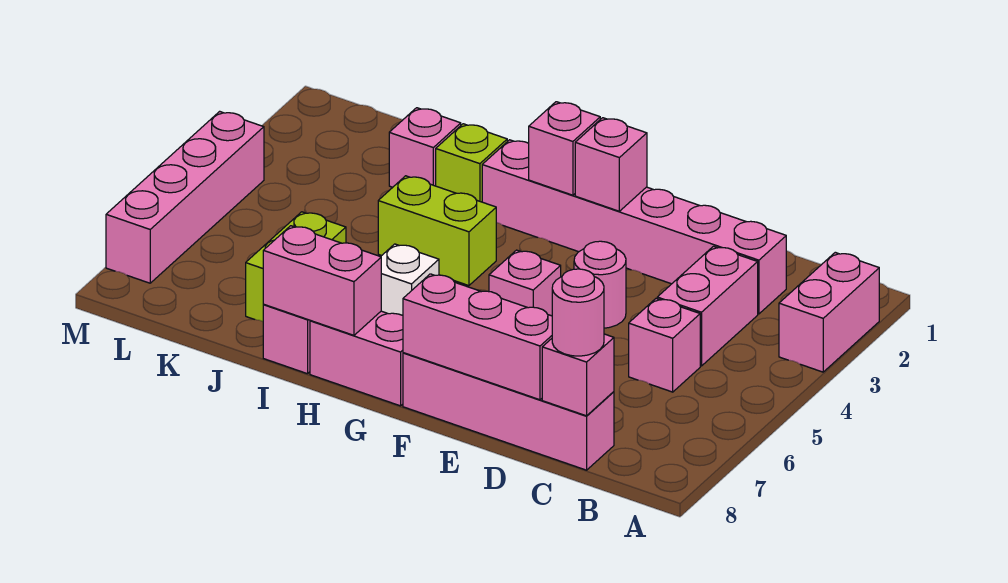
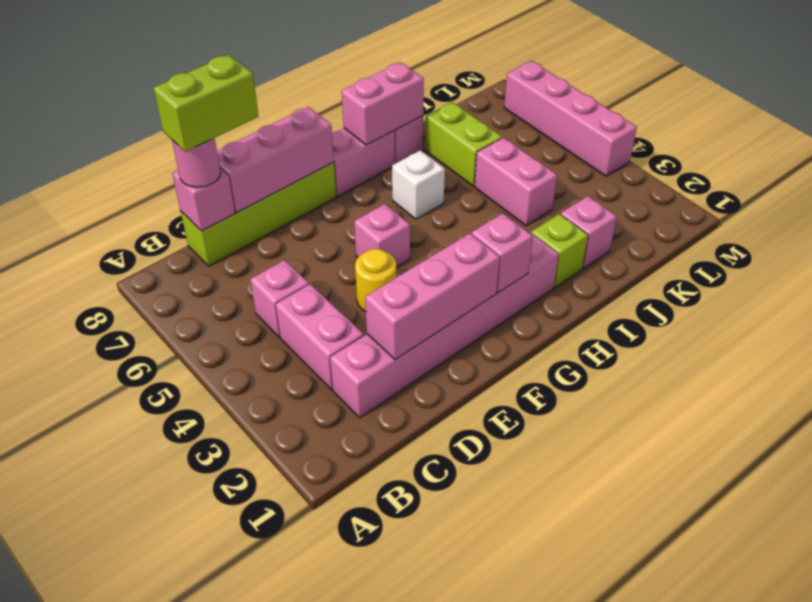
pink brick A2:A3 level 1 -> pink brick J4:J5 level 1
pink brick C8:F8 level 1 -> lime brick C8:F8 level 1
pink round brick E4 level 1 -> yellow round brick E4 level 1
pink brick F2 level 2 -> pink brick D2:F2 level 2
lime brick H4:I4 level 1 -> lime brick C8:D8 level 4

